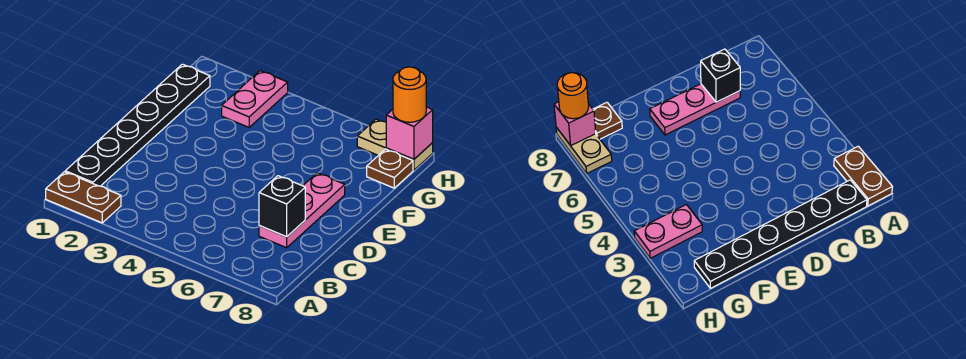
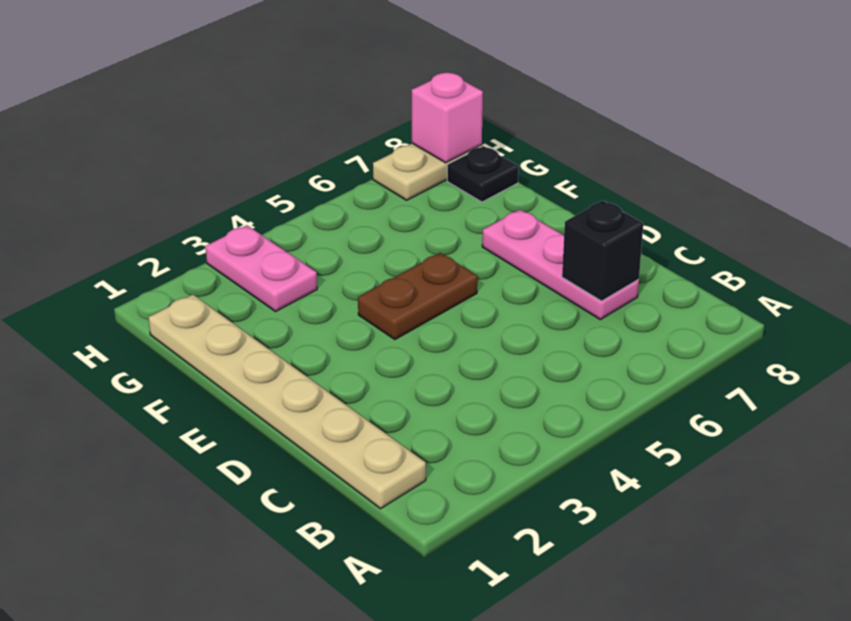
brown plate A1:A2 level 1 -> brown plate E4:E5 level 1
black plate B1:G1 level 1 -> tan plate B1:G1 level 1
brown plate G8 level 1 -> black plate G8 level 1
orange round brick H8 level 3 -> none

